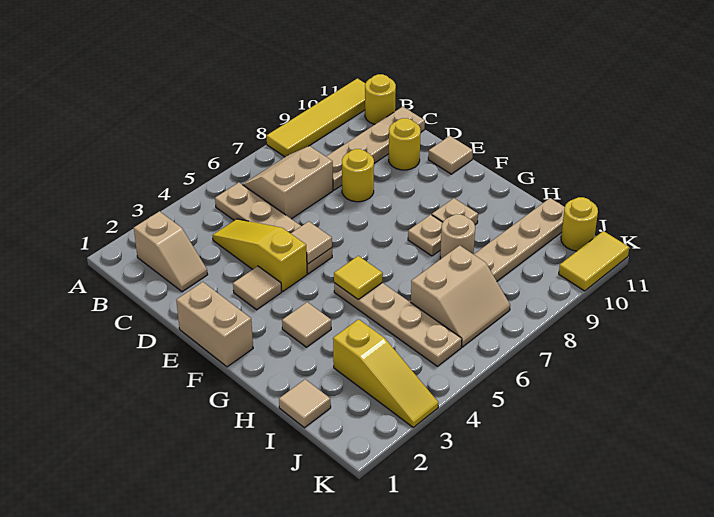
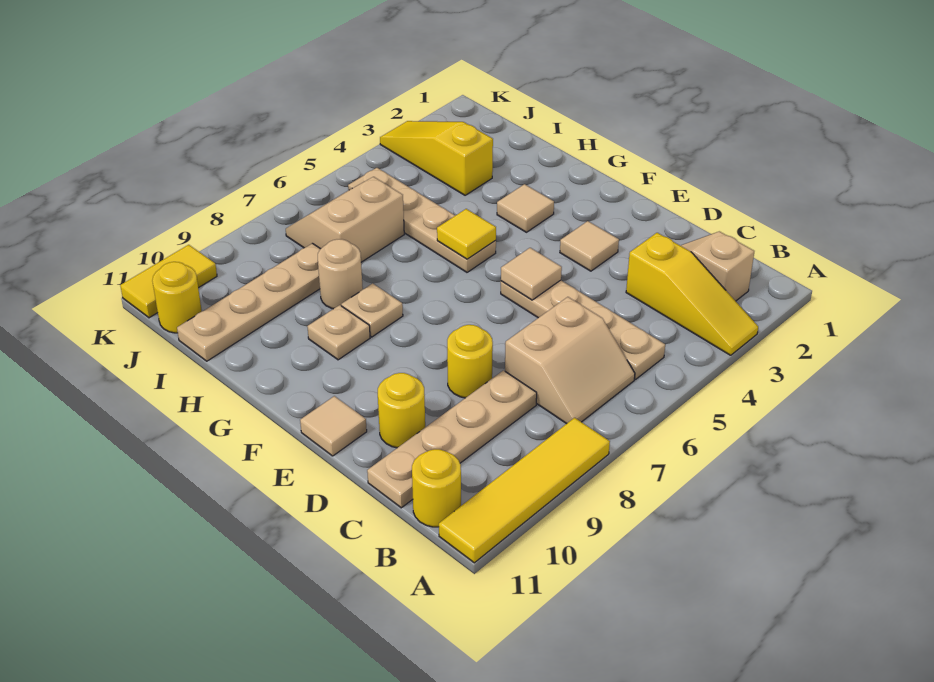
yellow slope C4:E4 level 1 top E -> yellow slope A3:C3 level 1 top C
tan brick E1:F1 level 1 -> none
tan tile I1 level 1 -> none

